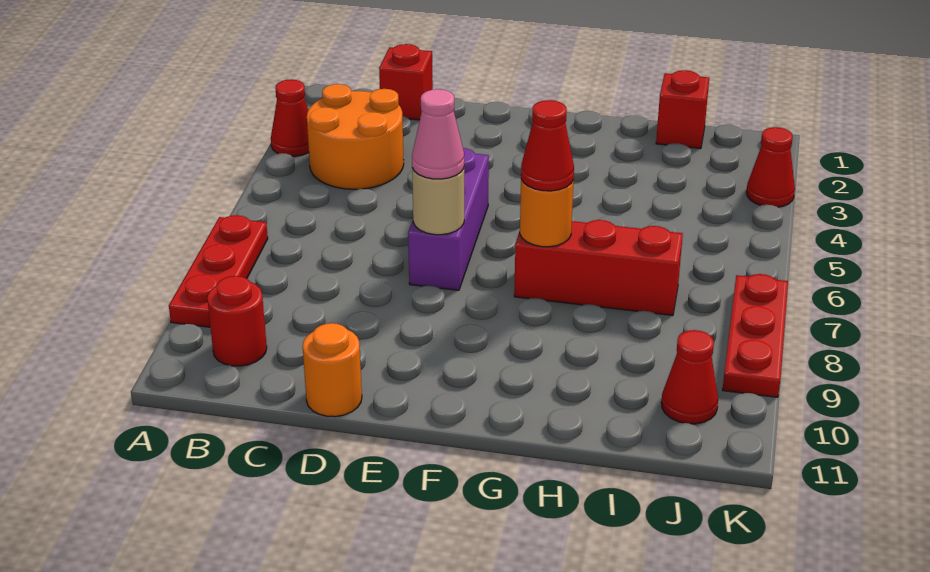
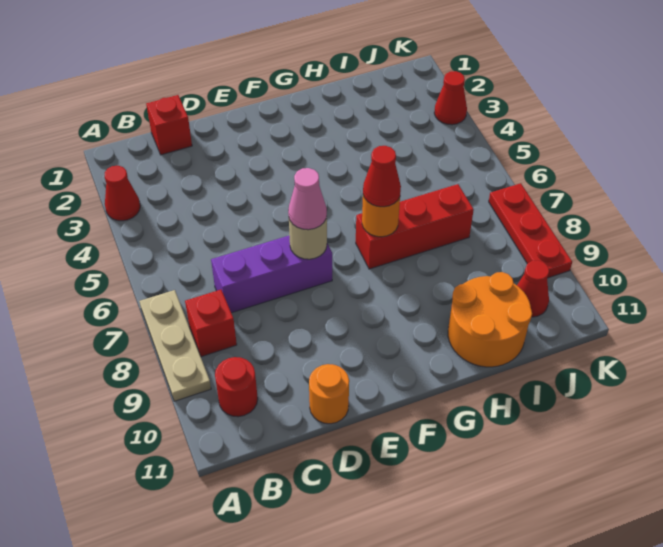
red plate A7:A9 level 1 -> tan plate A7:A9 level 1
orange round brick B3:C4 level 1 -> orange round brick H10:I11 level 1
purple brick E5:E7 level 1 -> purple brick C7:E7 level 1
red brick I1 level 1 -> red brick B8 level 1

